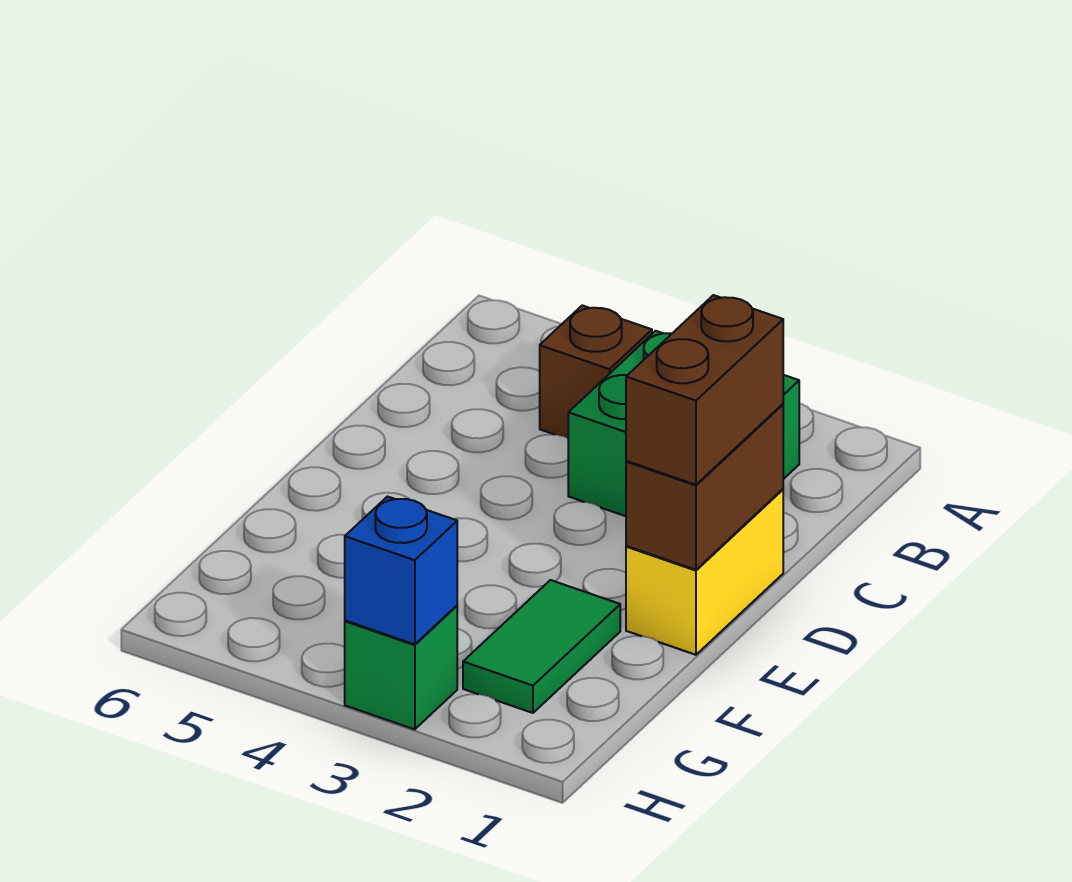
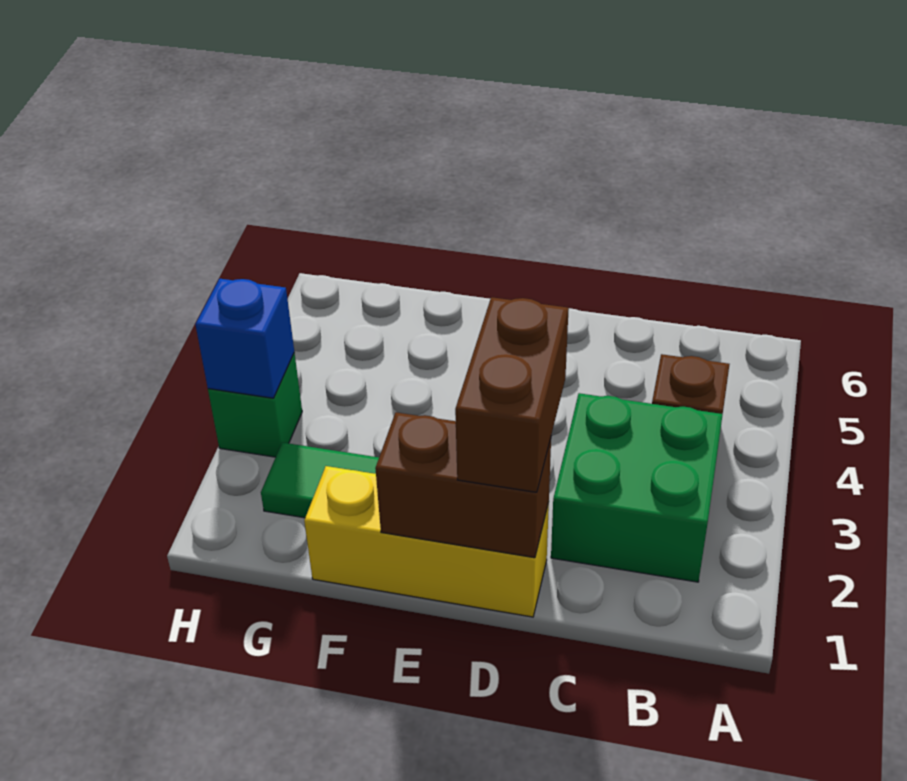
yellow brick D1:E1 level 1 -> yellow brick D1:F1 level 1
brown brick D1:E1 level 3 -> brown brick D1:D2 level 3

